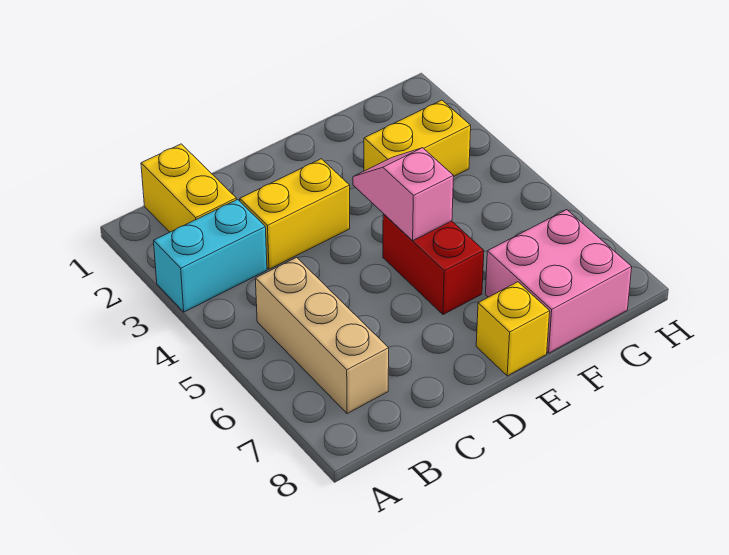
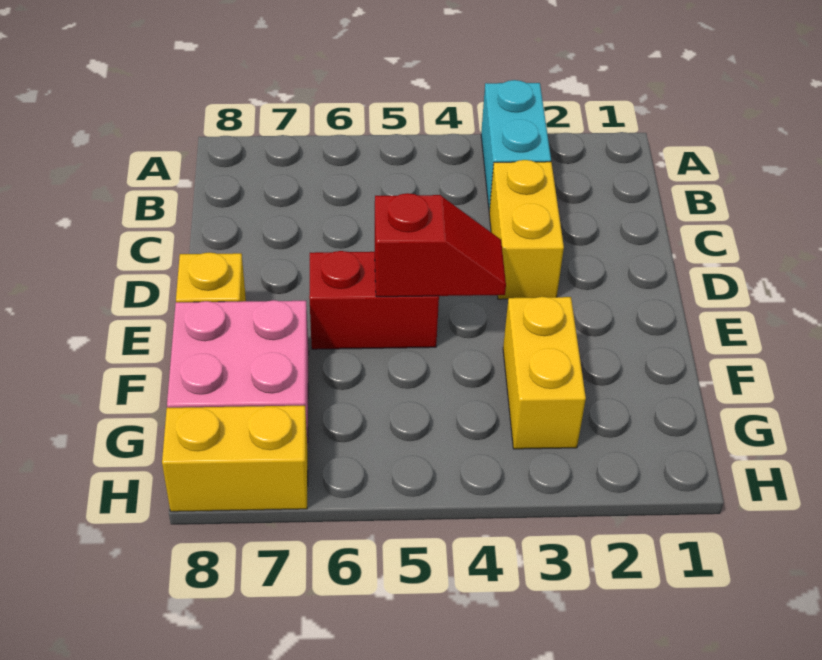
yellow brick B1:B2 level 1 -> yellow brick H7:H8 level 1
tan brick B5:B7 level 1 -> none
pink slope E4:E5 level 2 top 5 -> red slope E4:E5 level 2 top 5

